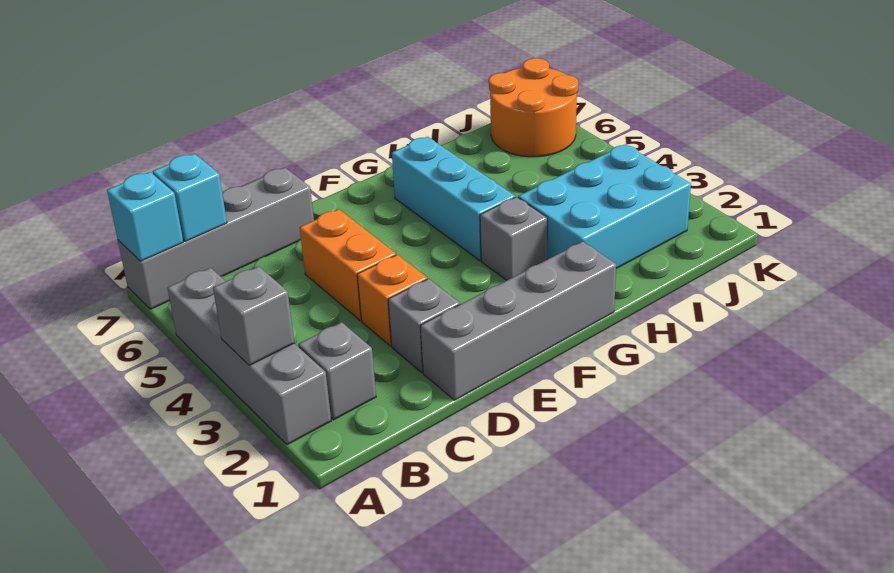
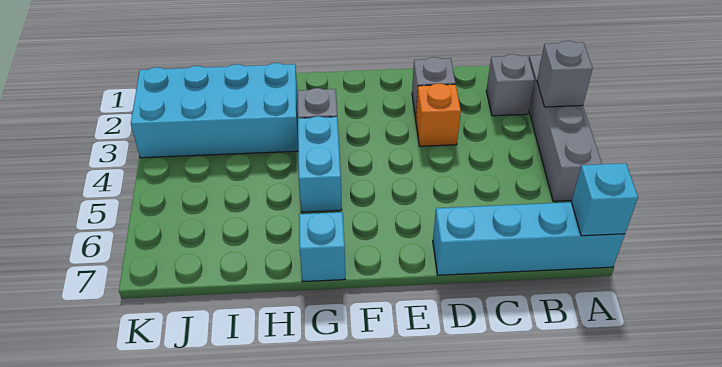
grey brick A7:D7 level 1 -> cyan brick A7:D7 level 1
cyan brick B7 level 2 -> cyan brick G7 level 1
grey brick D1:G1 level 1 -> none
orange brick D4:D5 level 1 -> none
cyan brick G4:G6 level 1 -> cyan brick G4:G5 level 1
cyan brick H2:J3 level 1 -> cyan brick H2:K3 level 1
orange round brick J6:K7 level 1 -> none

